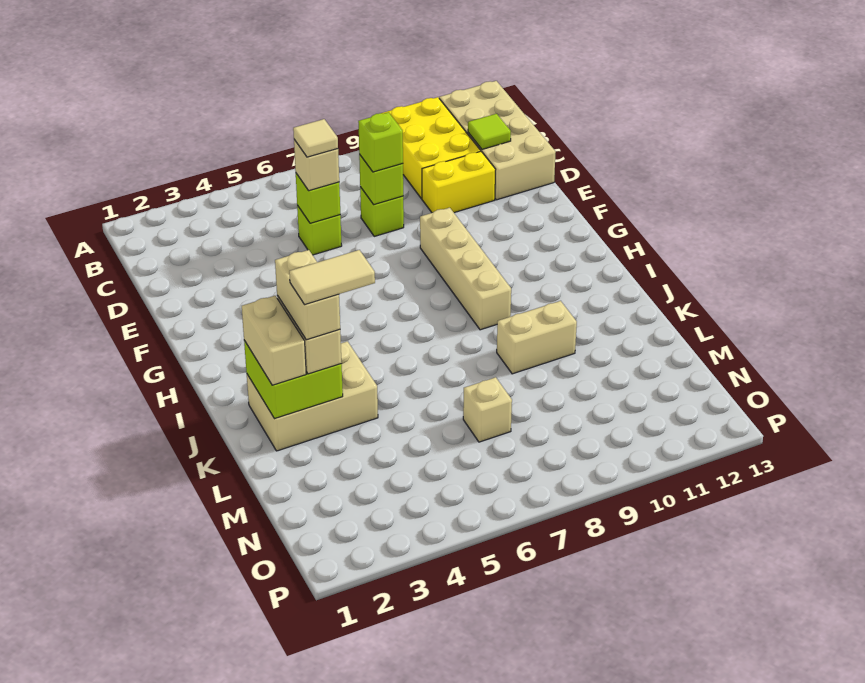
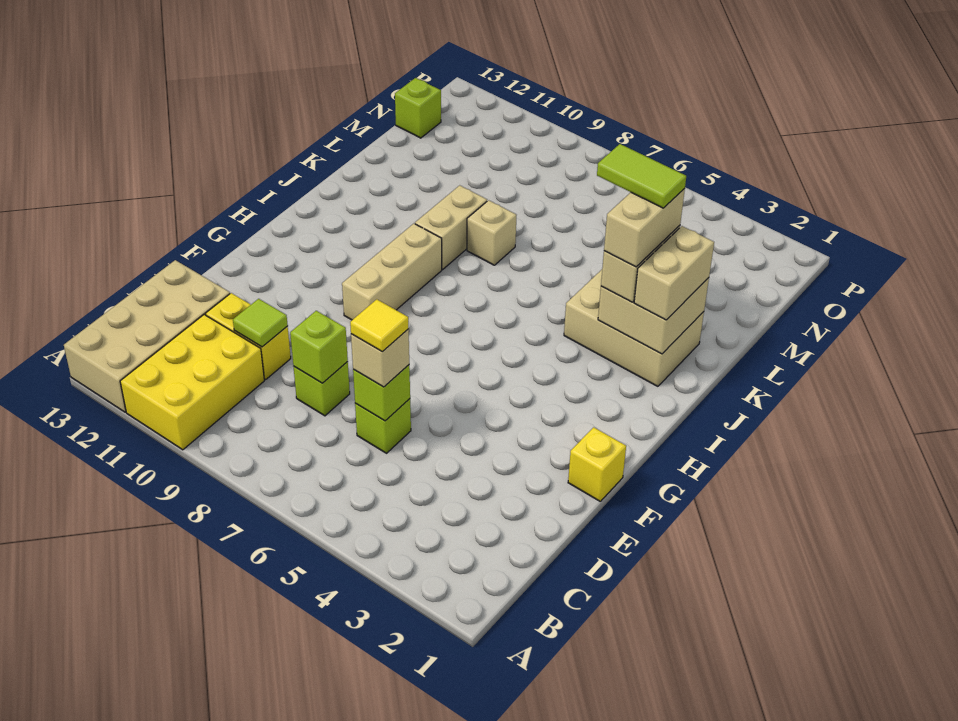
lime tile C12 level 2 -> lime tile D10 level 2
tan tile D6 level 4 -> yellow tile D6 level 4
lime brick D8 level 3 -> lime brick N13 level 1
none -> yellow brick F1 level 1
tan brick F9:I9 level 1 -> tan brick G9:I9 level 1
lime brick J2:K3 level 2 -> tan brick J2:K3 level 2
tan tile K3:K4 level 5 -> lime tile K3:K4 level 5
tan brick K9:K10 level 1 -> tan brick J9:K9 level 1
tan brick M7 level 1 -> tan brick K8 level 1

